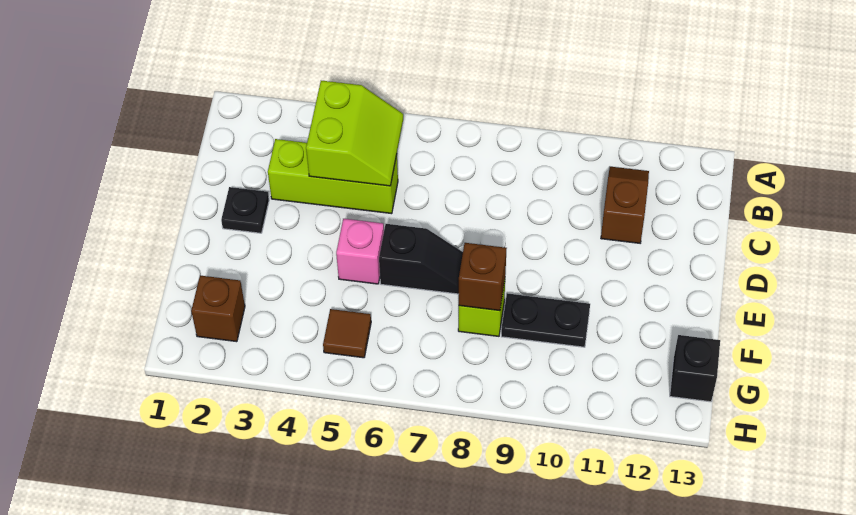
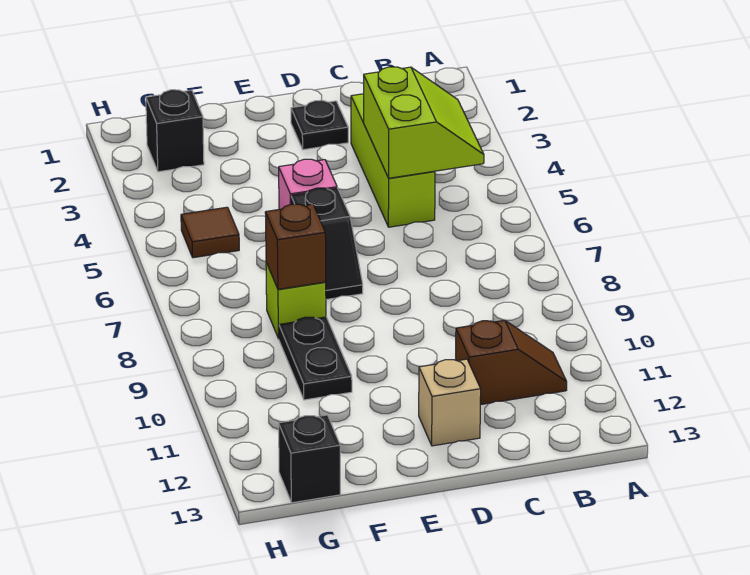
lime slope B4:C5 level 2 top 4 -> lime slope B4:C5 level 2 top C
none -> tan brick D12 level 1
brown brick G2 level 1 -> black brick G2 level 1

